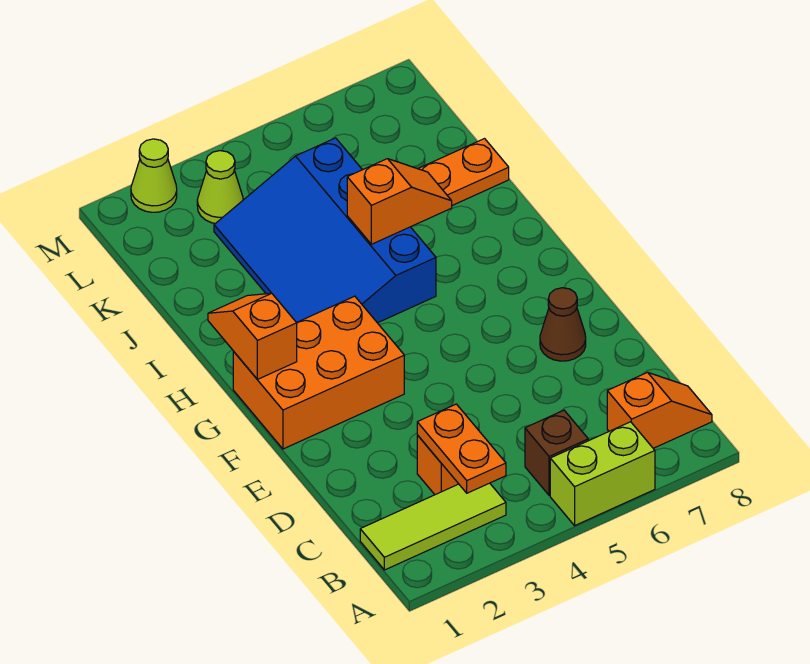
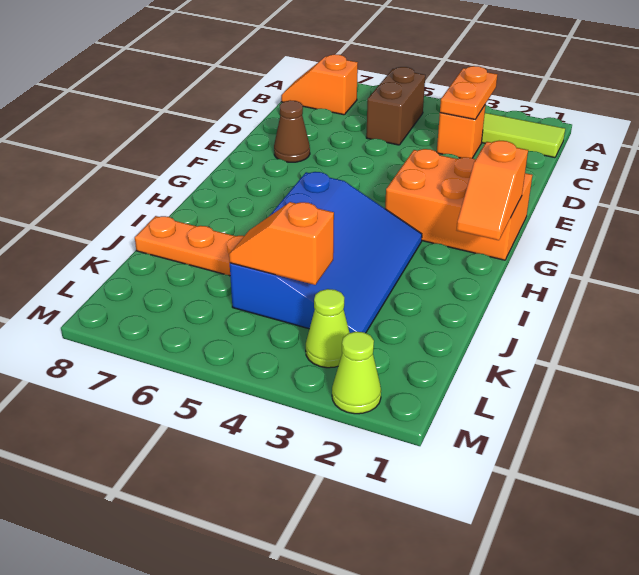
lime brick A5:A6 level 1 -> none
brown brick B5 level 1 -> brown brick B5:C5 level 1
orange slope I5:I6 level 2 top 5 -> orange slope K4:K5 level 2 top 4

